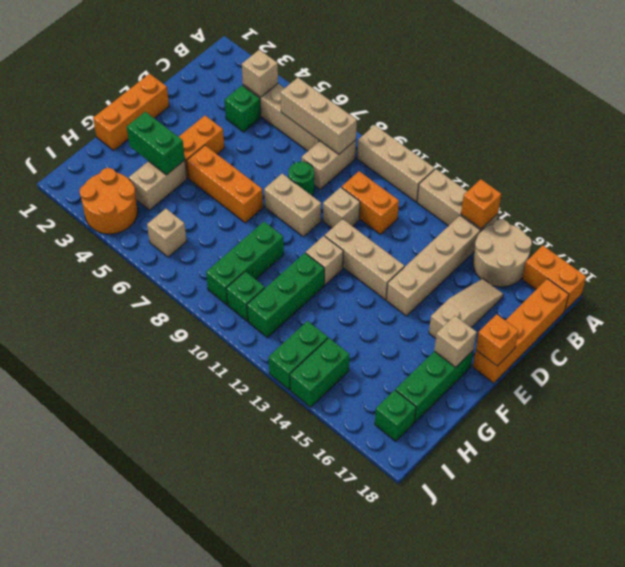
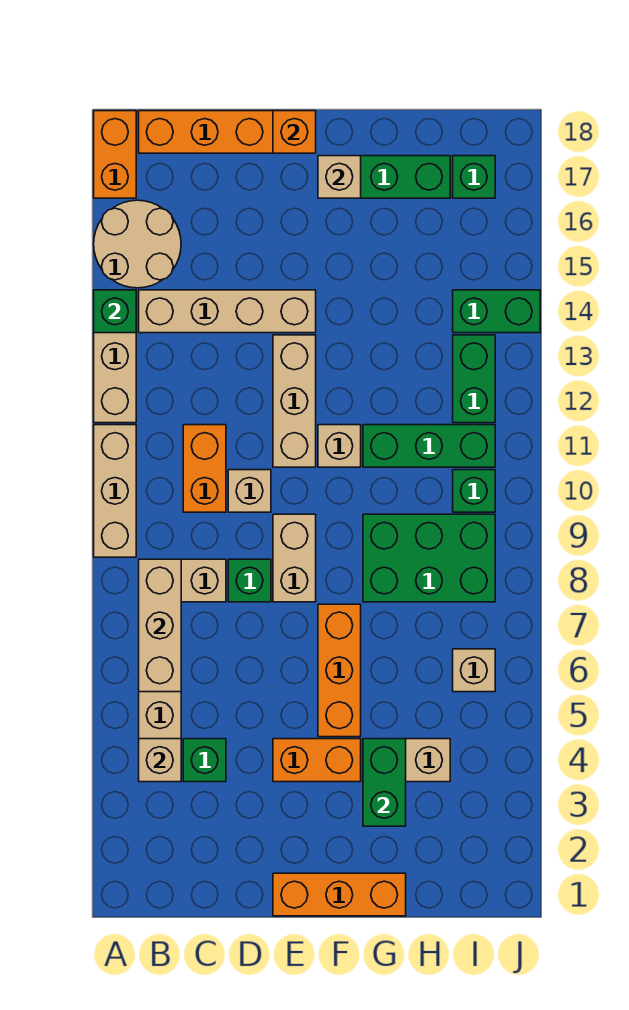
orange brick A14 level 2 -> green brick A14 level 2
tan slope C16:E16 level 1 top E -> none
green round brick D8 level 1 -> green brick D8 level 1
green brick G9:I9 level 1 -> green brick G8:I9 level 1
orange round brick I3:J4 level 1 -> none
green brick I13:J13 level 1 -> green brick I12:I13 level 1

